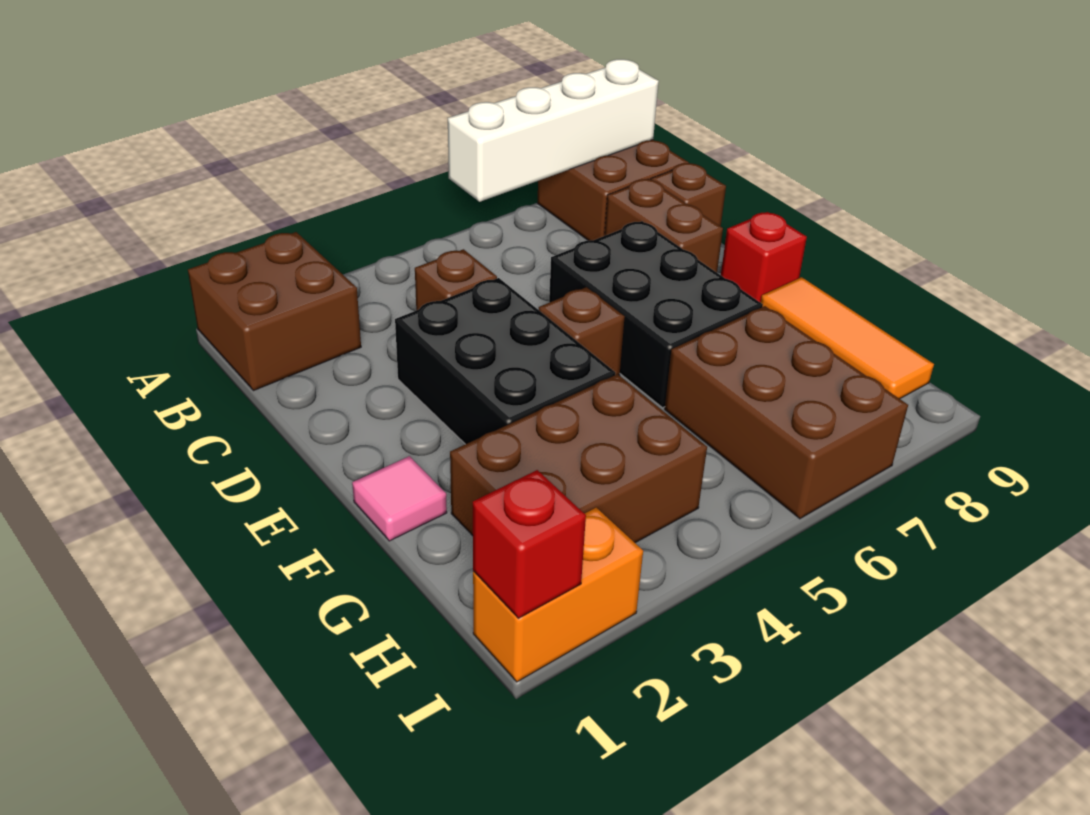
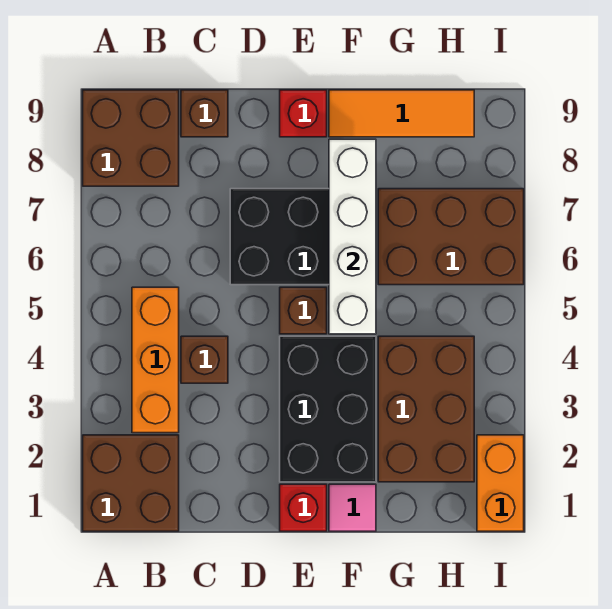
white brick A6:A9 level 2 -> white brick F5:F8 level 2
none -> orange brick B3:B5 level 1
brown brick C8:D8 level 1 -> none
black brick D3:F4 level 1 -> black brick E2:F4 level 1
red brick I1 level 2 -> red brick E1 level 1

